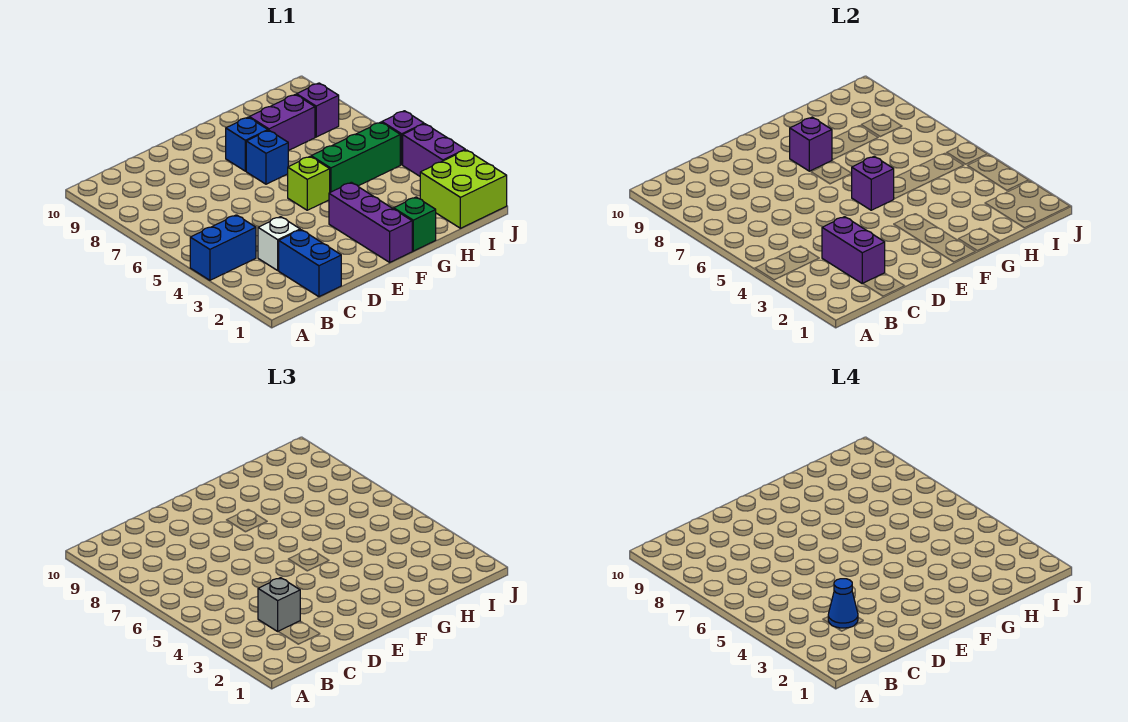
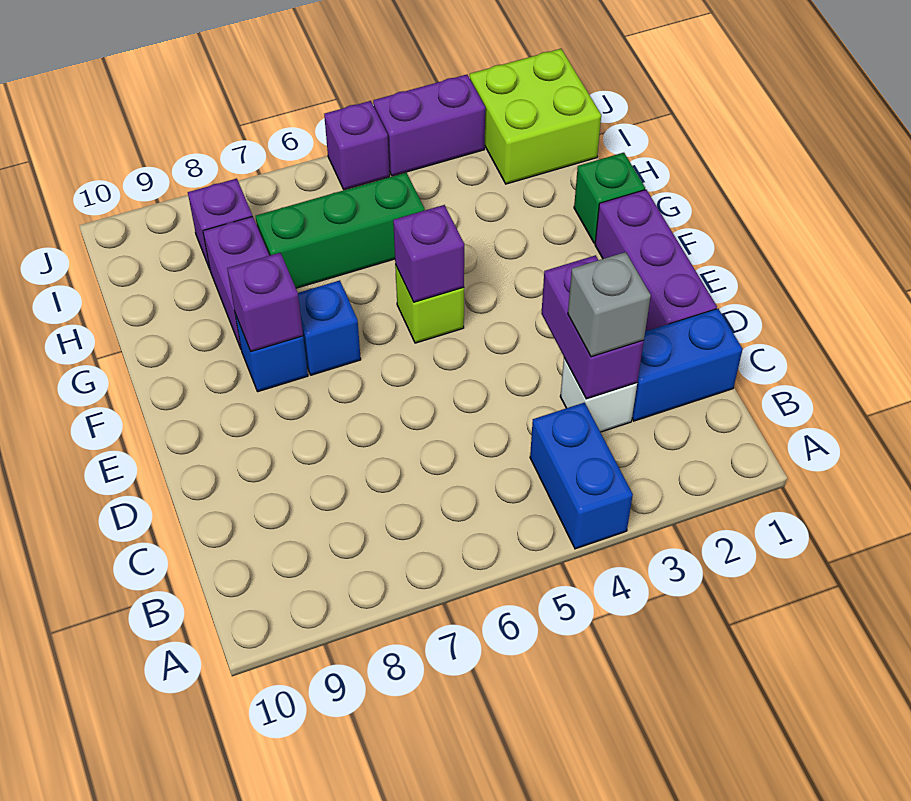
purple brick C2:C3 level 2 -> purple brick C3:D3 level 2
blue cone C3 level 4 -> none
purple brick F1:F3 level 1 -> purple brick D1:F1 level 1
green brick G5:I5 level 1 -> green brick H5:H7 level 1

